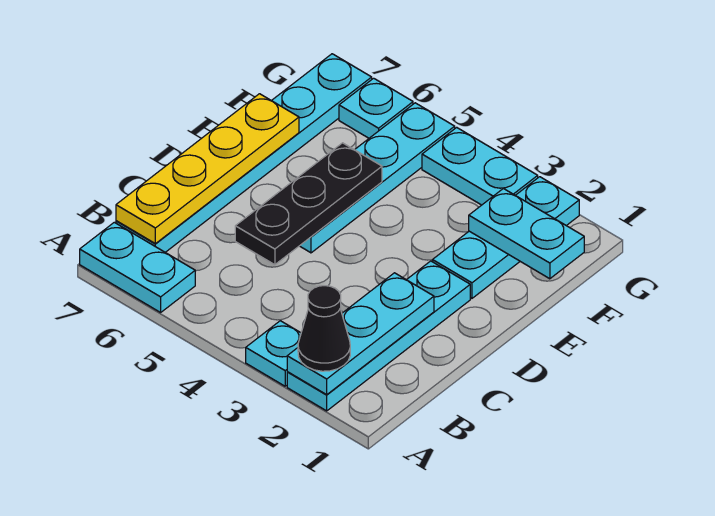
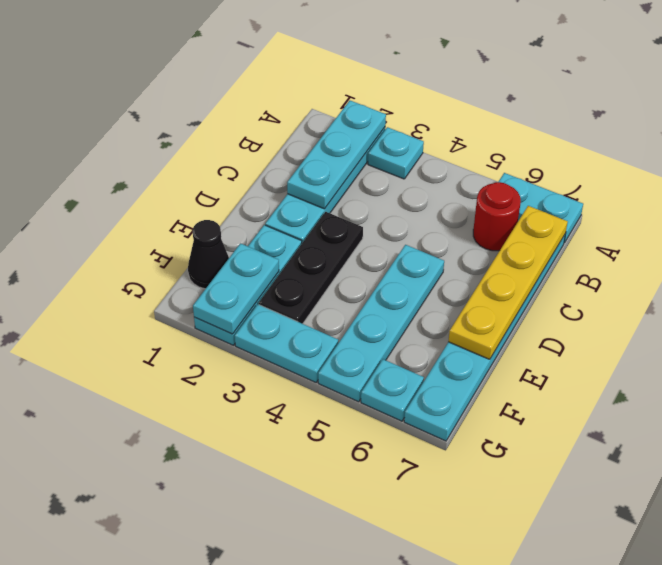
black cone A2 level 3 -> black cone F1 level 1
none -> red round brick B6 level 1
black plate C5:E5 level 2 -> black plate D3:F3 level 1
cyan plate F1:F2 level 2 -> cyan plate F2:G2 level 2

